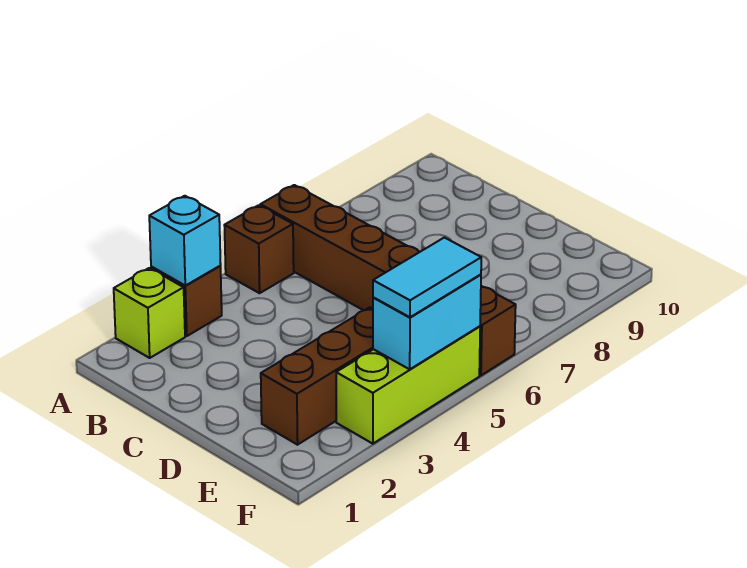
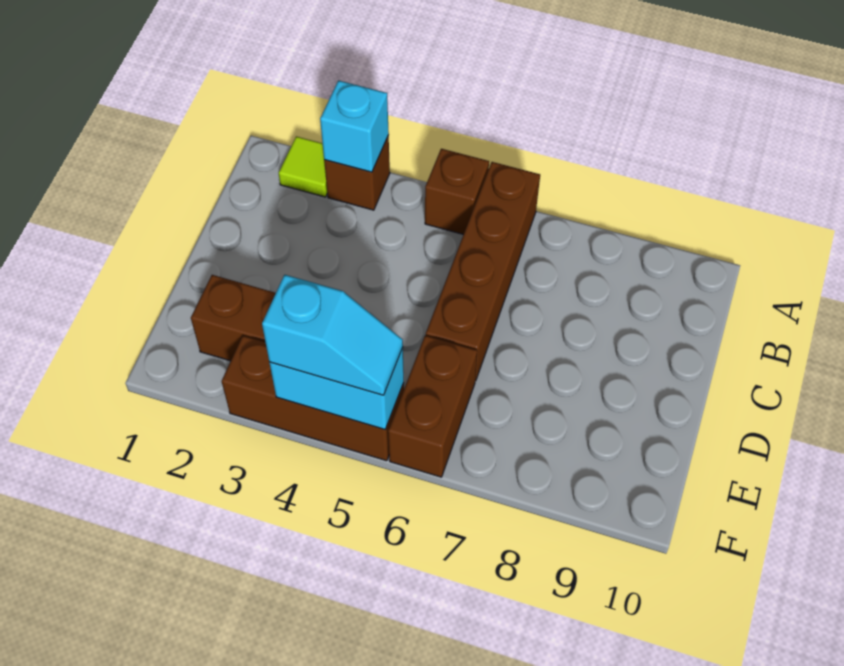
lime brick A2 level 1 -> lime tile A2 level 1
lime brick F3:F5 level 1 -> brown brick F3:F5 level 1
cyan tile F4:F5 level 3 -> cyan slope F4:F5 level 3 top 4

